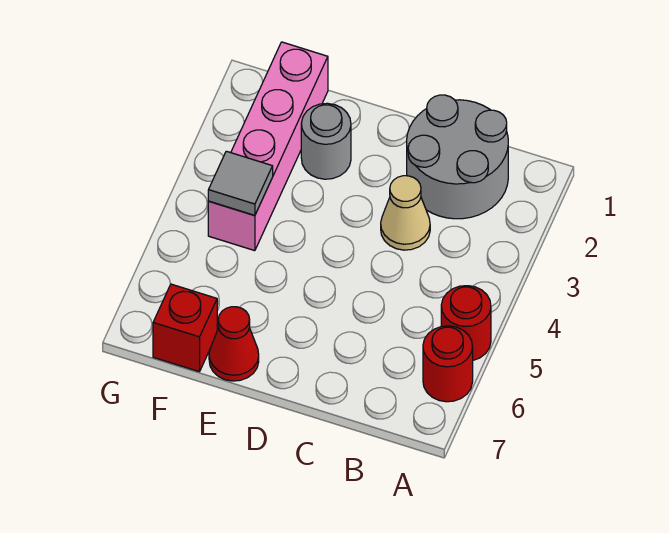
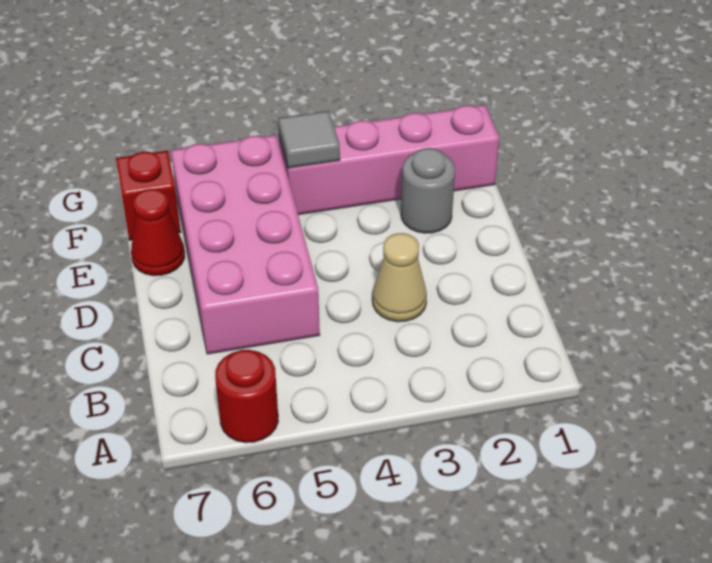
red round brick A5 level 1 -> none
grey round brick B1:C2 level 1 -> none
none -> pink brick C5:F6 level 1

